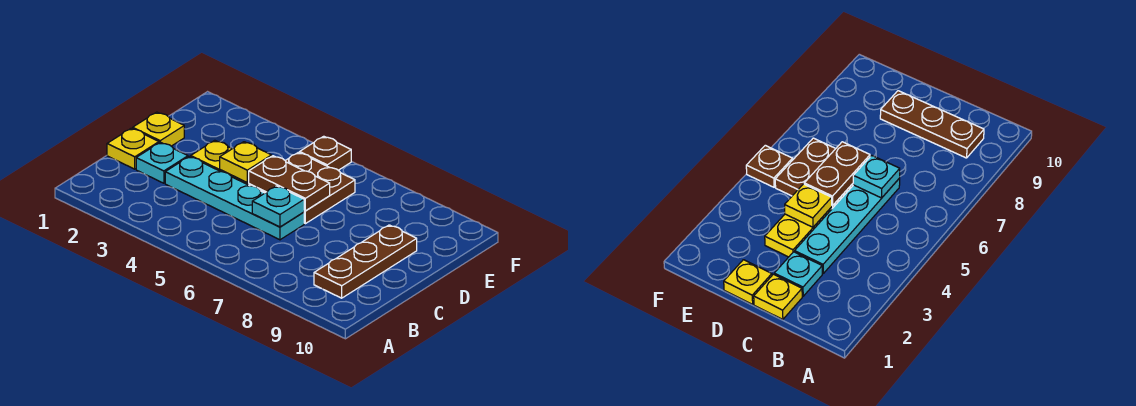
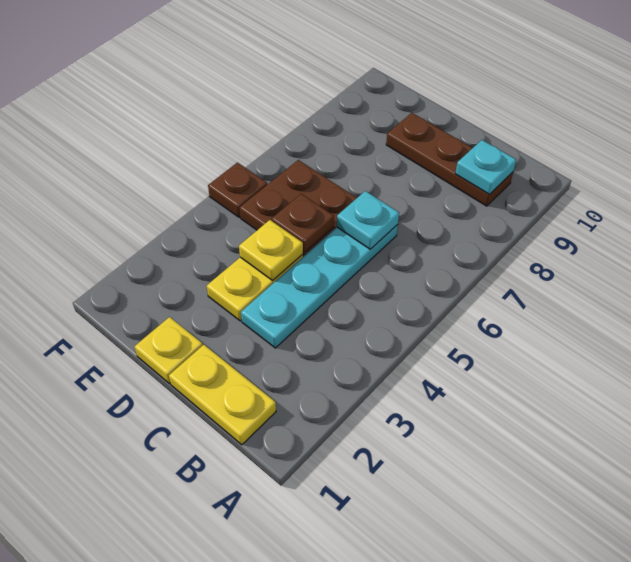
yellow plate C1 level 1 -> yellow plate B1:C1 level 1
cyan plate C2 level 1 -> cyan plate B9 level 2
brown plate D5:D6 level 2 -> brown plate D5 level 2

